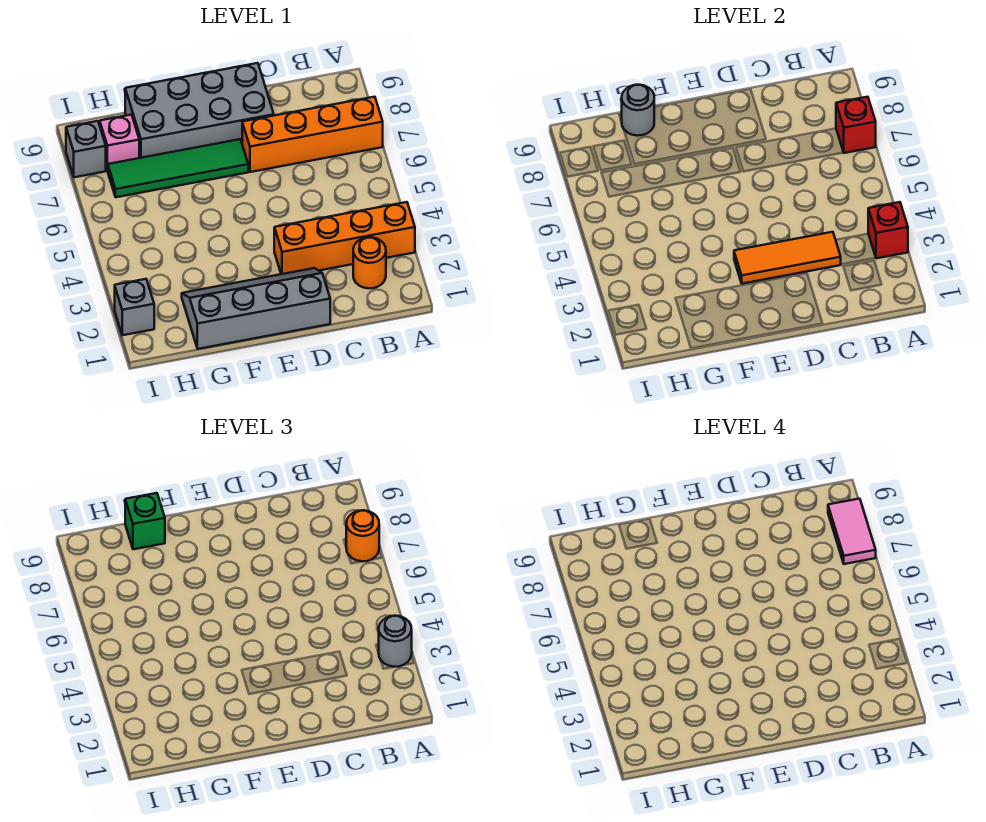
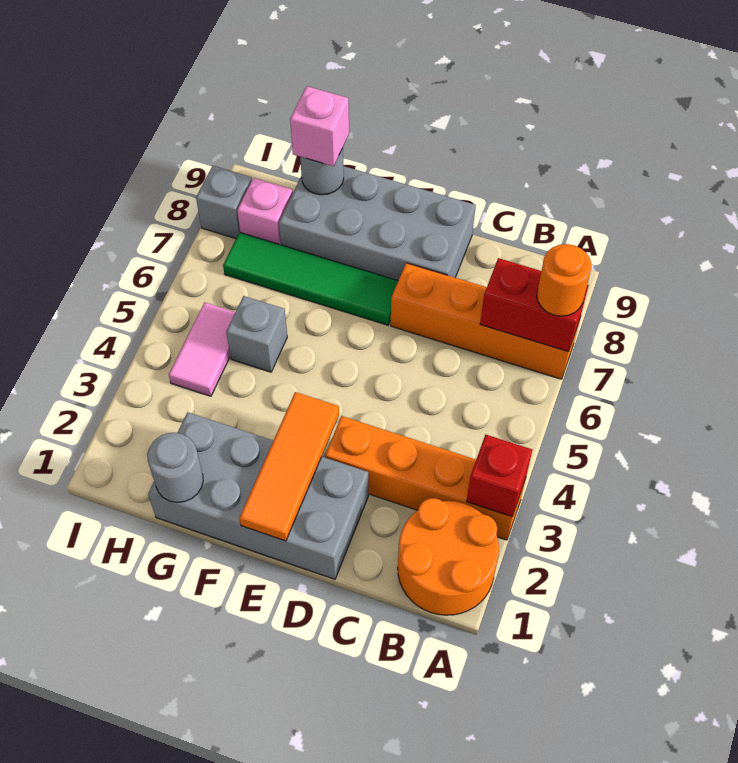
grey round brick A3 level 3 -> grey round brick G1 level 2
red brick A7 level 2 -> red brick A7:B7 level 2
pink tile A7:A8 level 4 -> pink tile H4:H5 level 1
orange round brick B2 level 1 -> orange round brick A1:B2 level 1
orange tile C3:E3 level 2 -> orange tile E1:E3 level 2
grey slope D1:G2 level 1 top 1 -> grey brick D1:G2 level 1
green brick G9 level 3 -> pink brick G9 level 3
grey brick I2 level 1 -> grey brick G5 level 1

